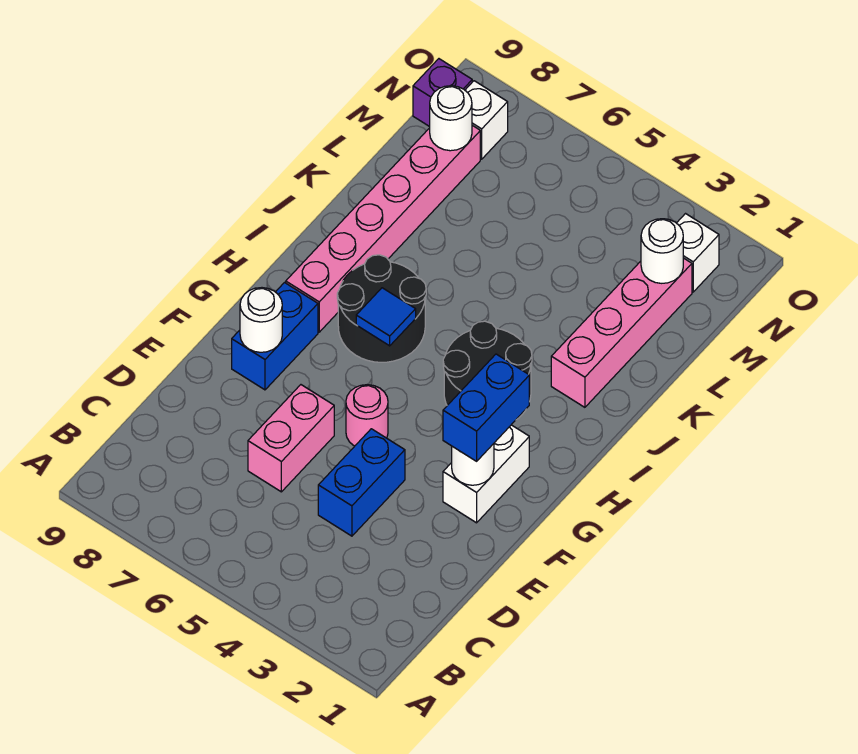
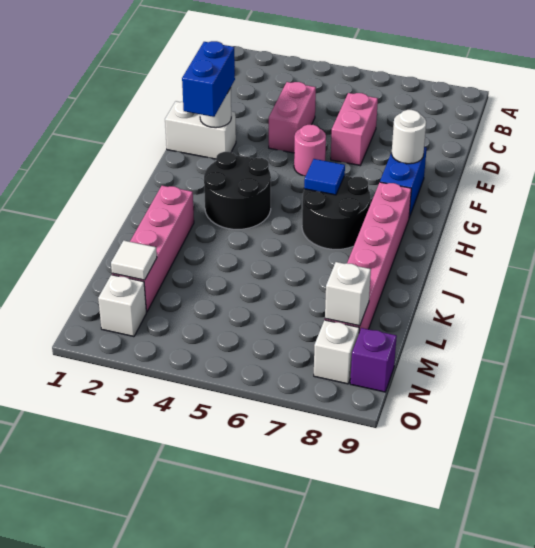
blue brick D4:E4 level 1 -> pink brick D4:E4 level 1
white brick F2:G2 level 1 -> white brick F1:F2 level 1
white round brick M2 level 2 -> white tile M2 level 2
white round brick M8 level 2 -> white brick M8 level 2

